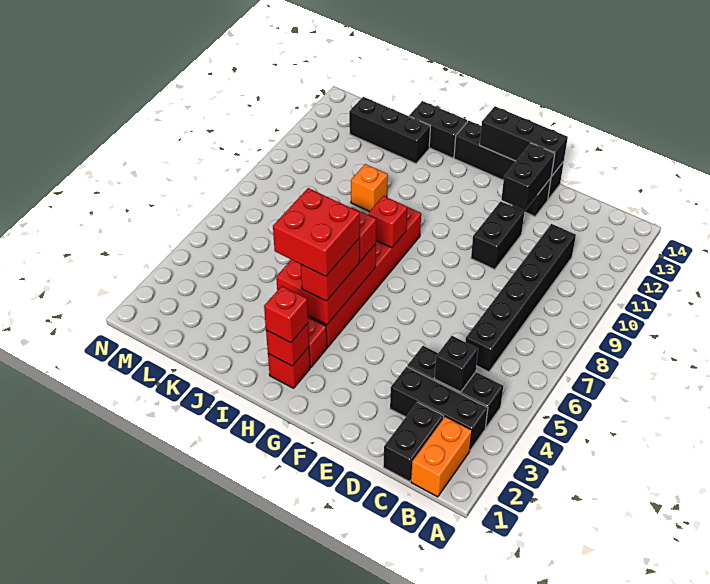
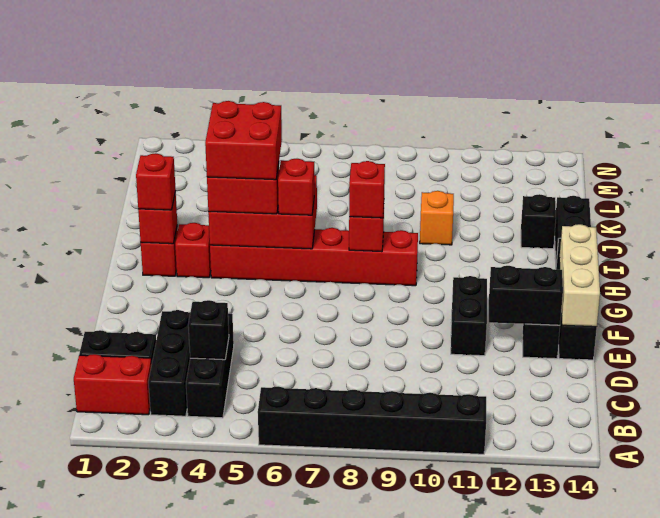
orange brick B1:B2 level 1 -> red brick B1:B2 level 1
black brick C6:C11 level 1 -> black brick A6:A11 level 1
black brick E10:E11 level 1 -> black brick E11:F11 level 1
black brick E14:G14 level 2 -> tan brick E14:G14 level 2
none -> red brick H8 level 3
black brick J13:L13 level 1 -> black brick J13 level 1

